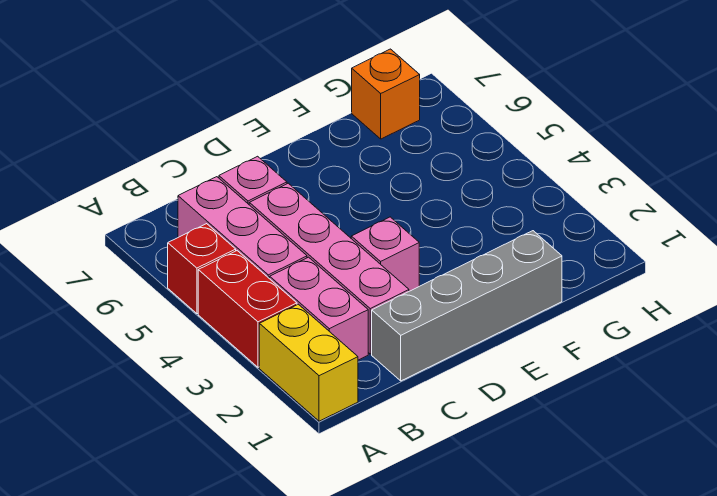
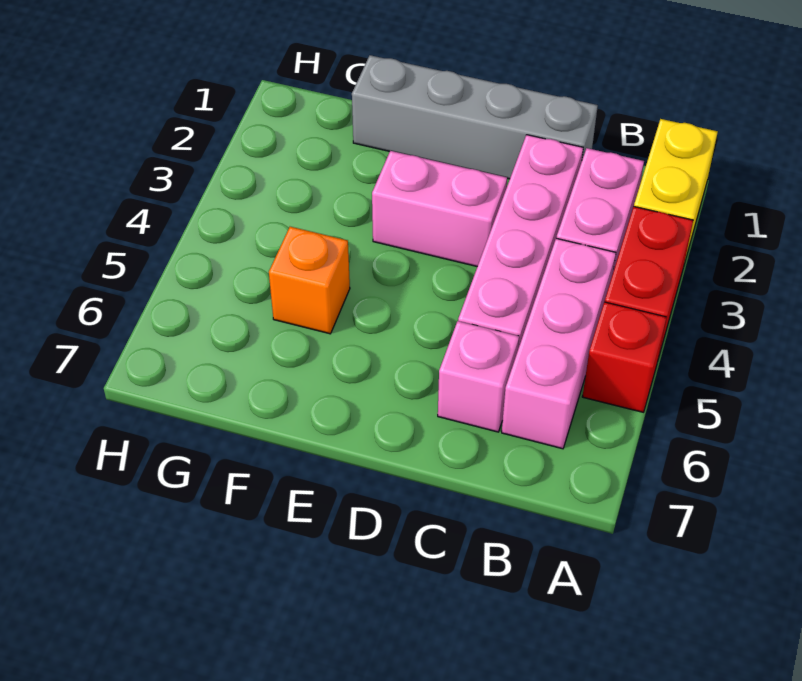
pink brick D3 level 1 -> pink brick D3:E3 level 1
orange brick G7 level 1 -> orange brick F5 level 1

